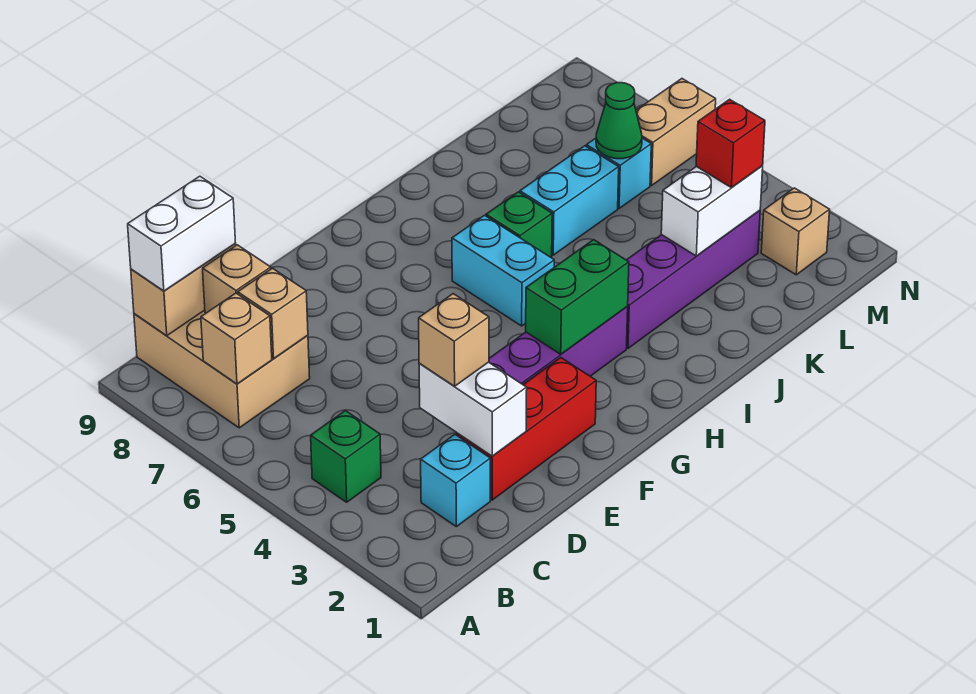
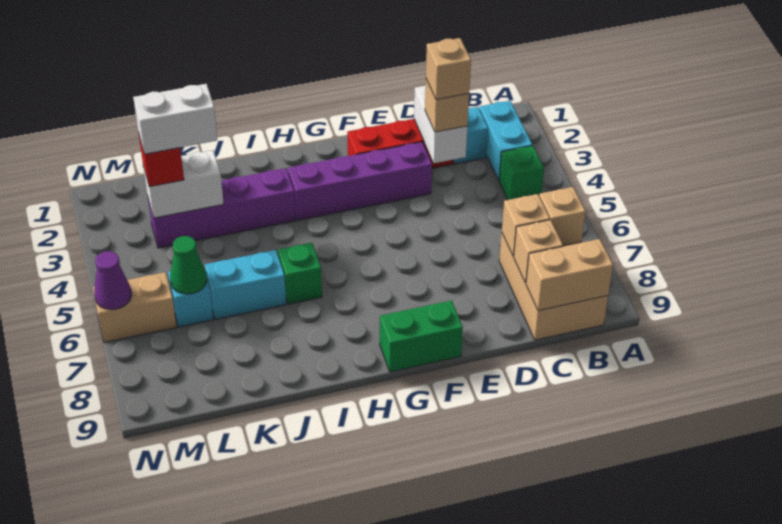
white brick B9:C9 level 3 -> white brick K3:L3 level 4
green brick G3:H3 level 2 -> green brick F9:G9 level 1
cyan brick H5:H6 level 1 -> cyan brick B2:B3 level 1
tan brick M2 level 1 -> tan brick D3 level 4
none -> purple cone N6 level 2

